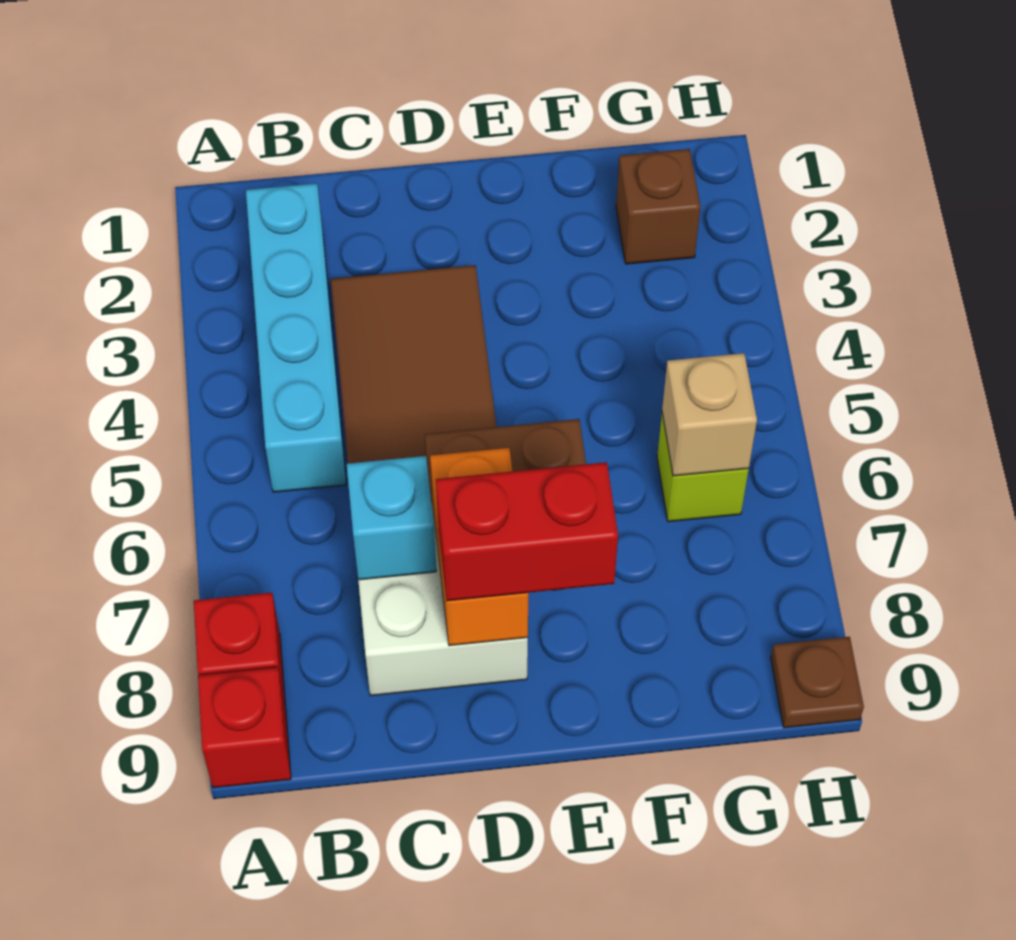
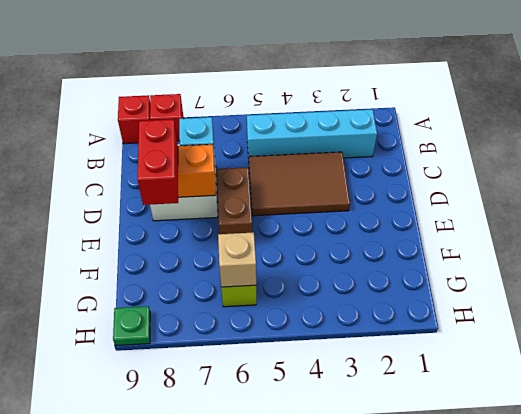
brown brick G2 level 1 -> none
brown plate H9 level 1 -> green plate H9 level 1

